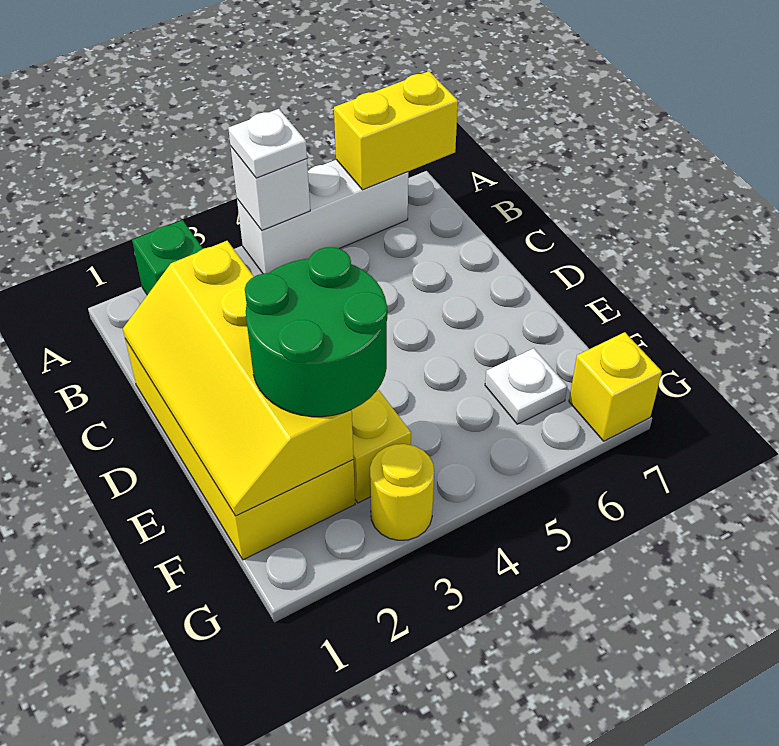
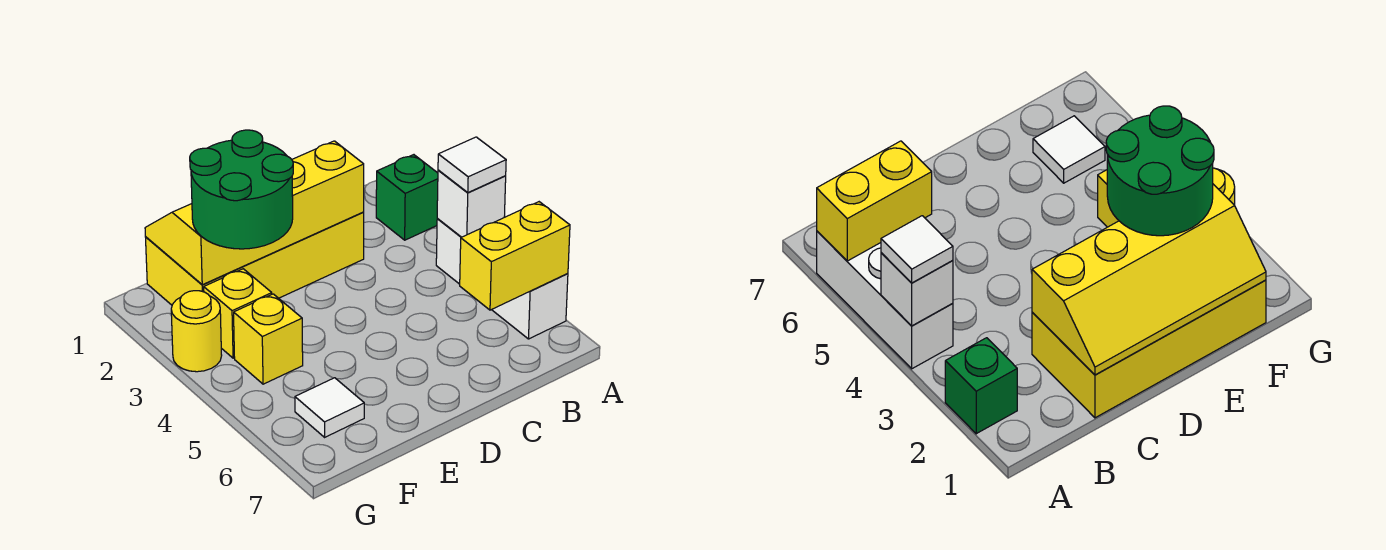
white plate A4 level 3 -> white tile A4 level 3
yellow brick A6:A7 level 2 -> yellow brick A6:B6 level 2
white plate F6 level 1 -> white tile F6 level 1
yellow brick G7 level 1 -> yellow brick F4 level 1

